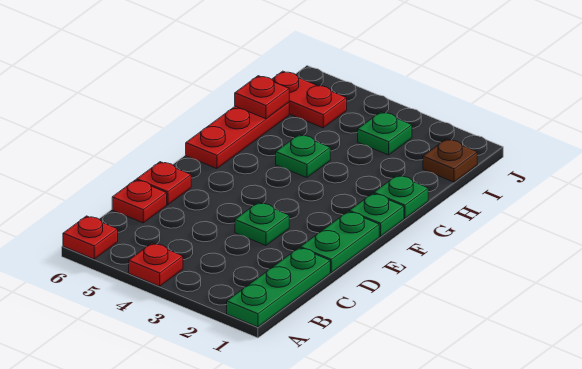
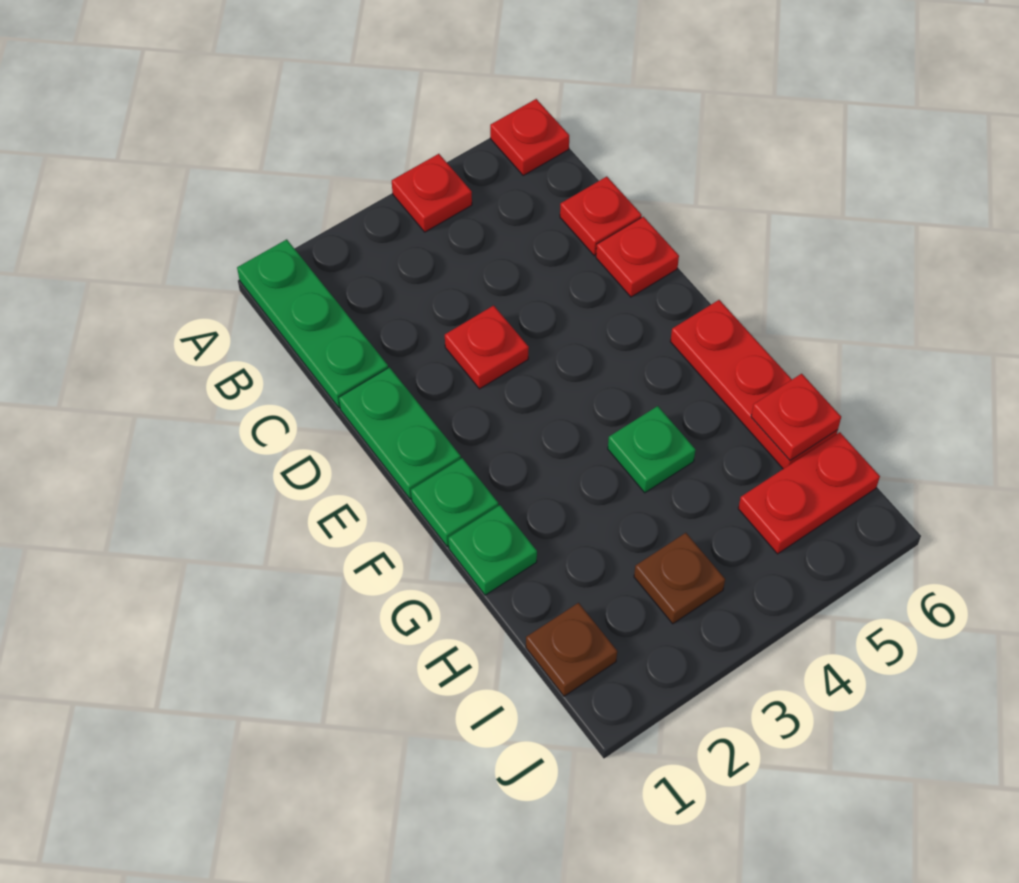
green plate D3 level 1 -> red plate D3 level 1
green plate I3 level 1 -> brown plate I3 level 1

